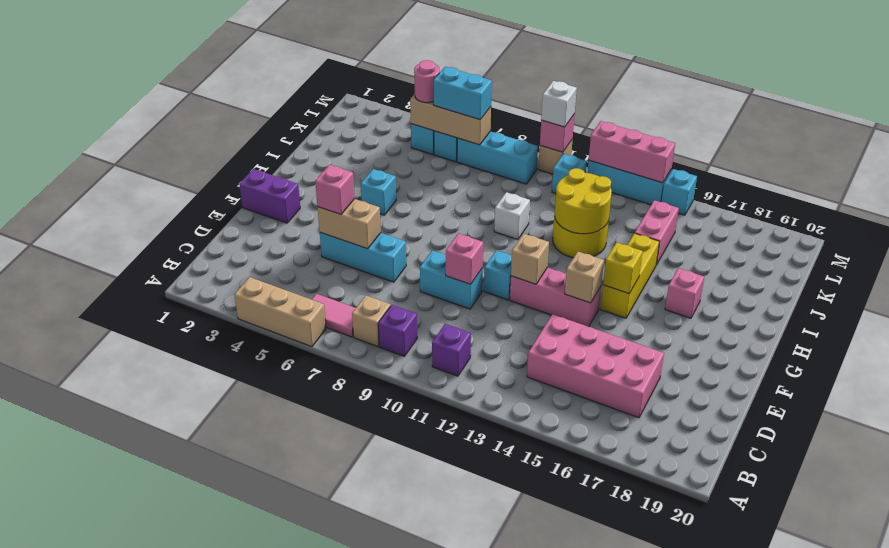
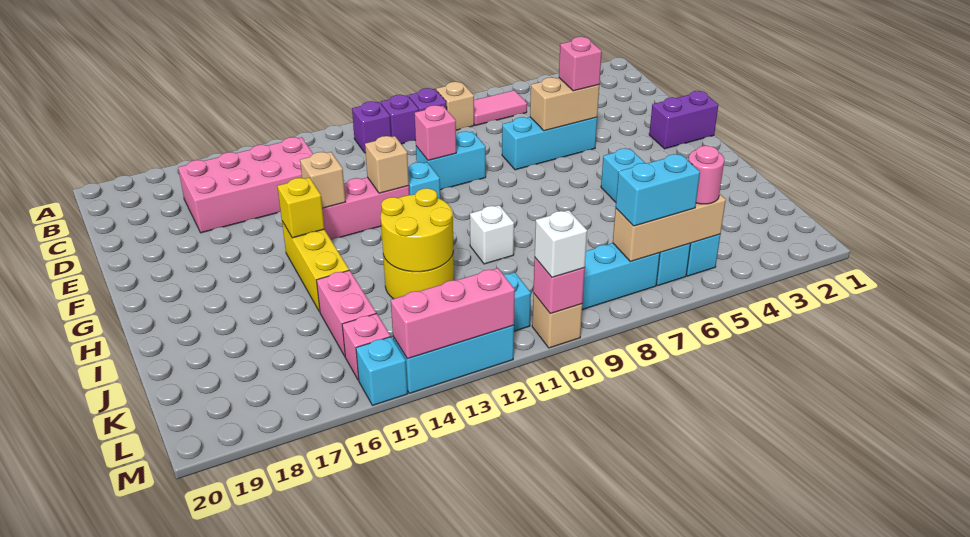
tan brick A4:A6 level 1 -> none
none -> purple brick B10 level 1
pink brick H17 level 1 -> pink brick L15 level 1

